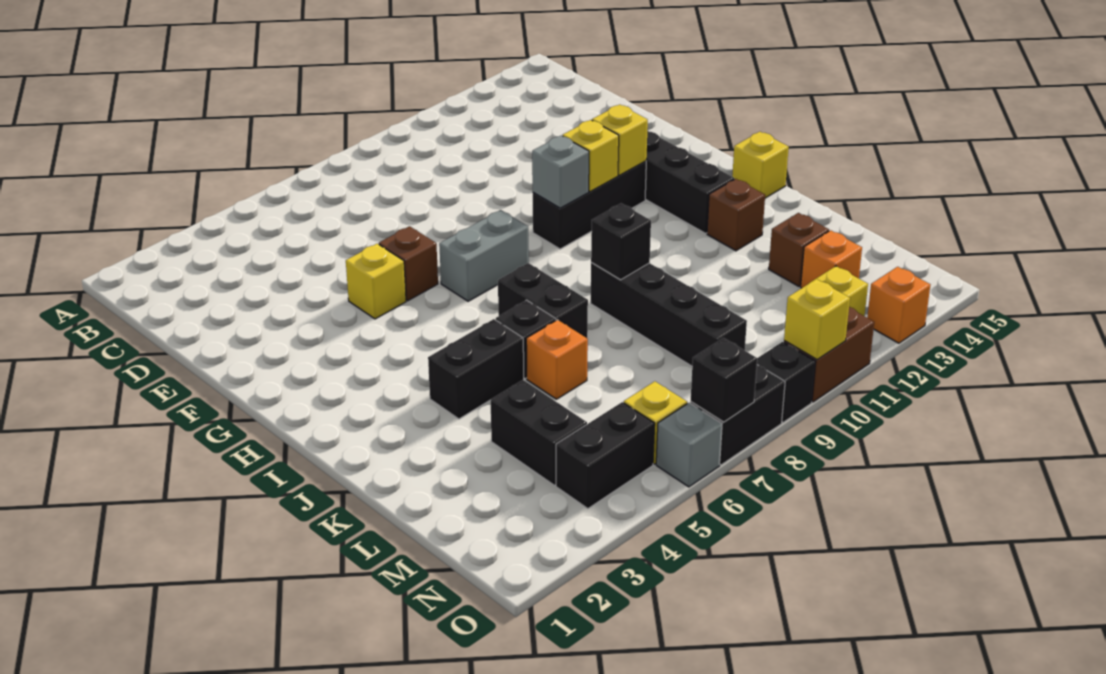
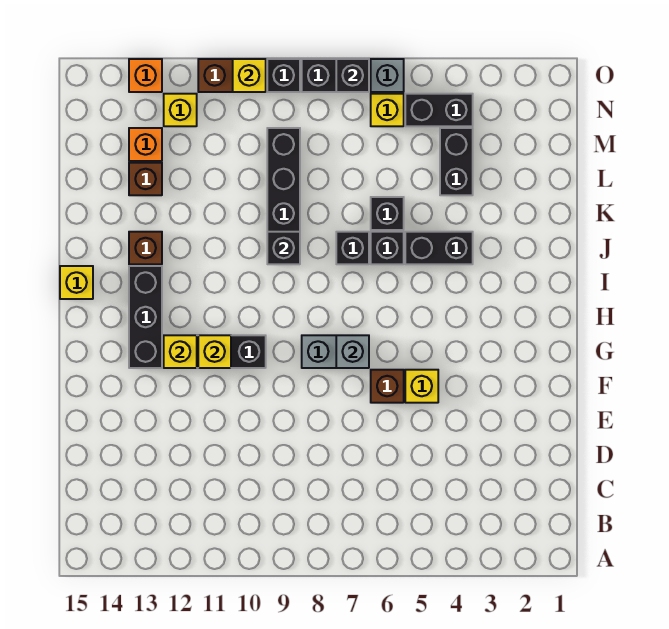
grey brick G10 level 2 -> grey brick G7 level 2
black brick I7:J7 level 1 -> black brick J7 level 1
orange brick K6 level 1 -> black brick K6 level 1

